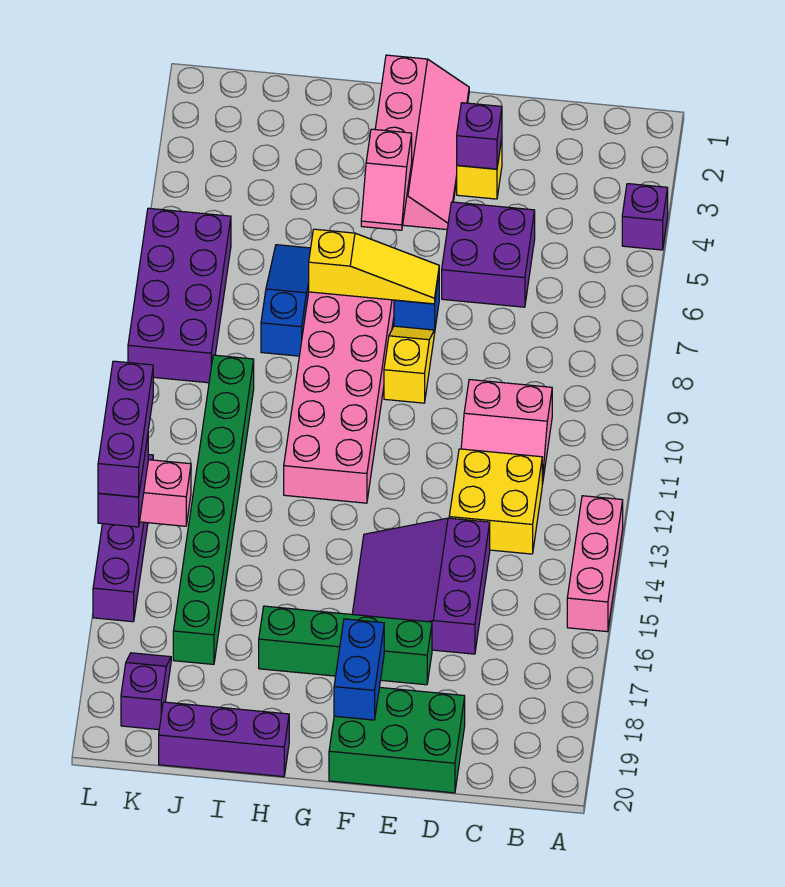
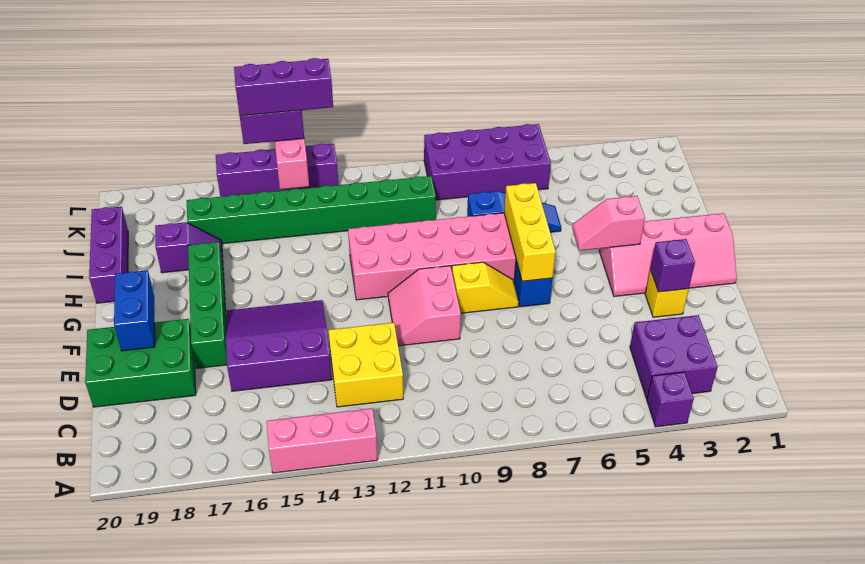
pink slope C10:D11 level 1 top 10 -> pink slope E10:F11 level 1 top 10
purple brick D5:E6 level 1 -> purple brick B3:C4 level 1
green brick D19:F20 level 1 -> green brick D18:E20 level 1
yellow slope F7:H7 level 2 top H -> yellow brick F7:H7 level 2
blue brick F18:F19 level 2 -> blue brick E19:F19 level 2
purple slope K18:K19 level 1 top 19 -> purple slope I17:I18 level 1 top 18

